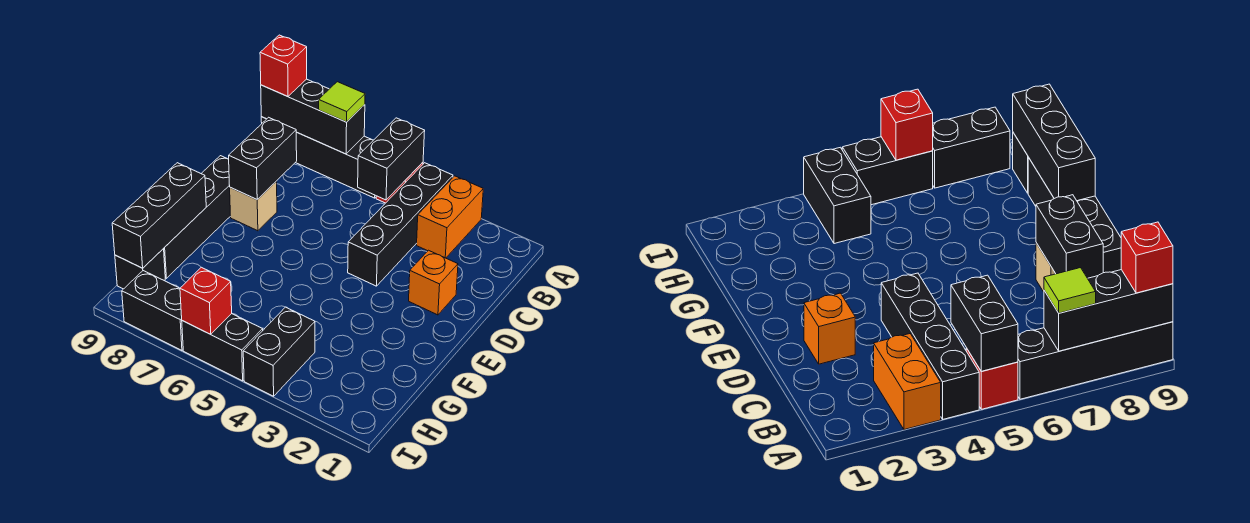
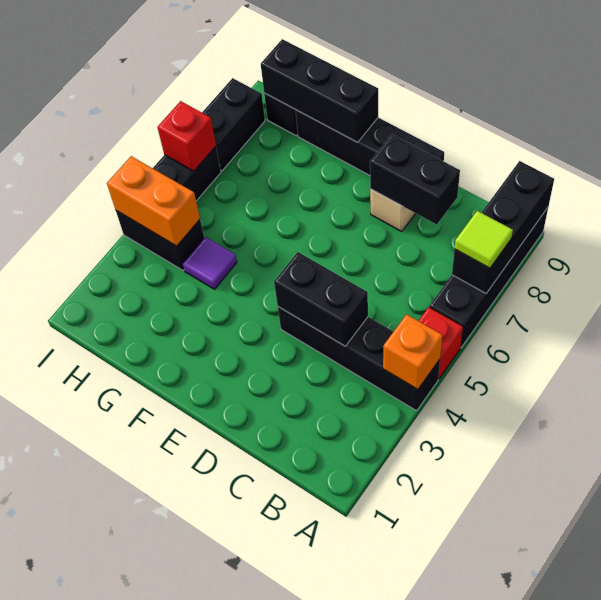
orange brick A3:B3 level 1 -> orange brick H4:I4 level 2
black brick A5:B5 level 2 -> black brick C4:D4 level 2
red brick A9 level 3 -> none
orange brick D2 level 1 -> orange brick A4 level 2
none -> purple tile G4 level 1

